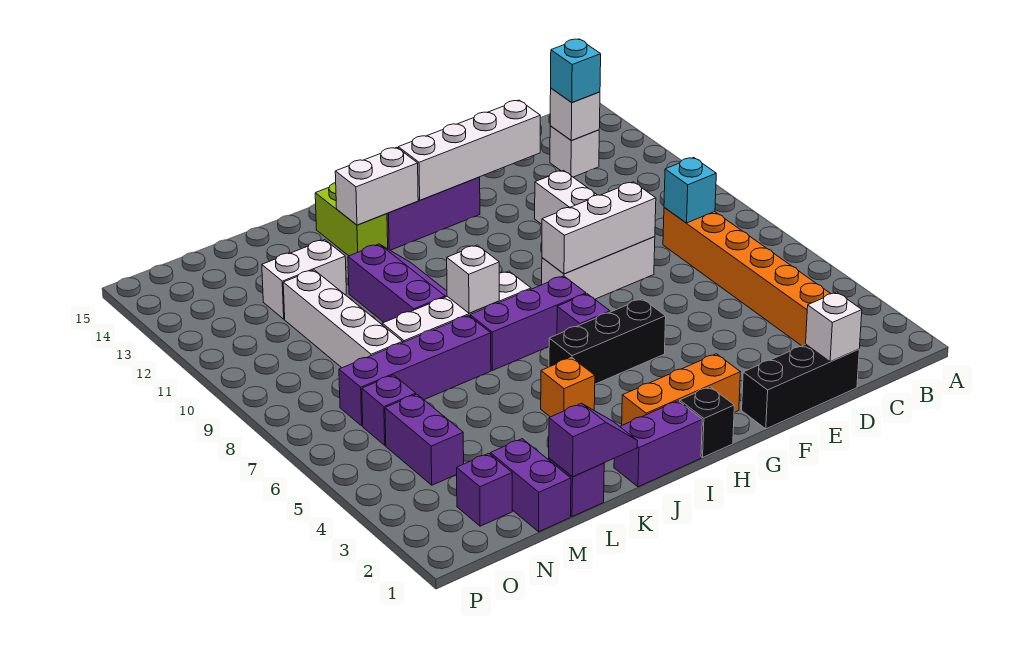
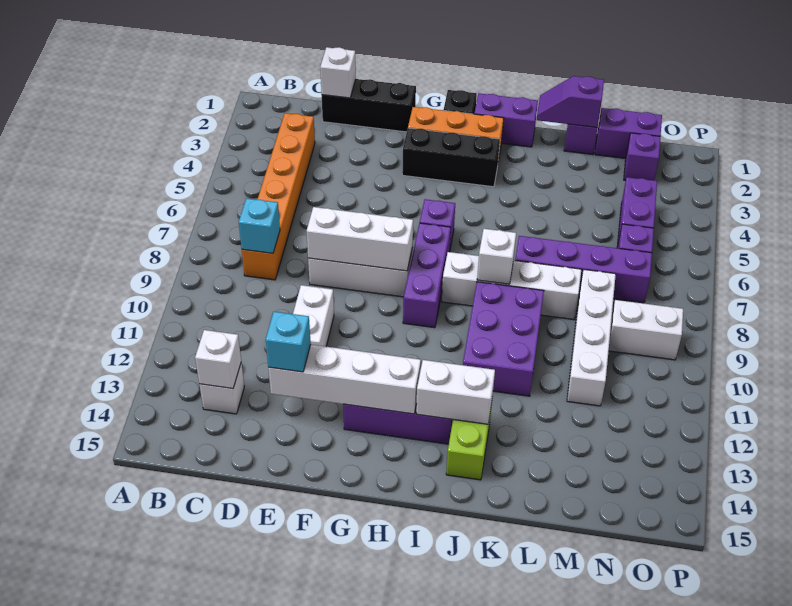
cyan brick C13 level 3 -> cyan brick E13 level 3
black brick G5:I5 level 1 -> black brick G3:I3 level 1
purple brick H7:J7 level 1 -> purple brick H7:H9 level 1
orange brick J4 level 1 -> none
purple slope J9:K11 level 1 top K -> purple brick J9:K11 level 1
white brick L12:M12 level 1 -> white brick N9:O9 level 1
purple brick M1:M2 level 1 -> purple brick M1:N1 level 1

